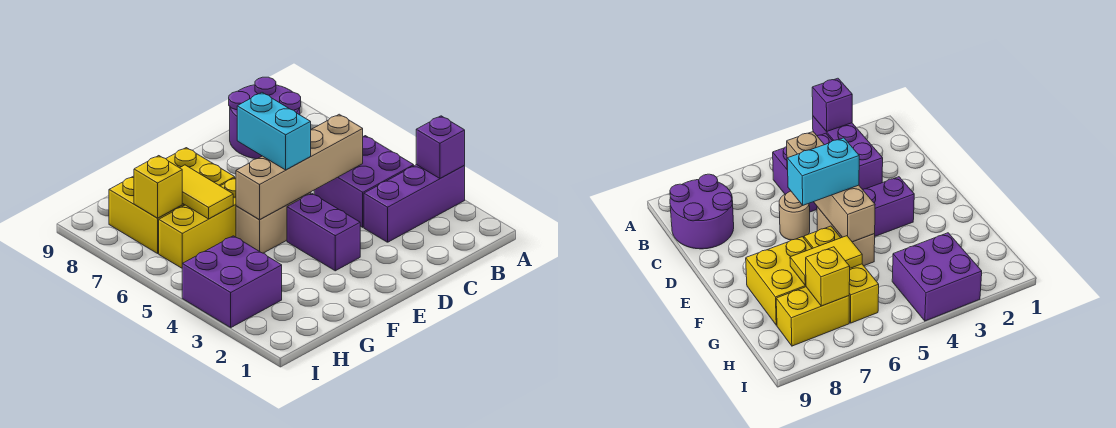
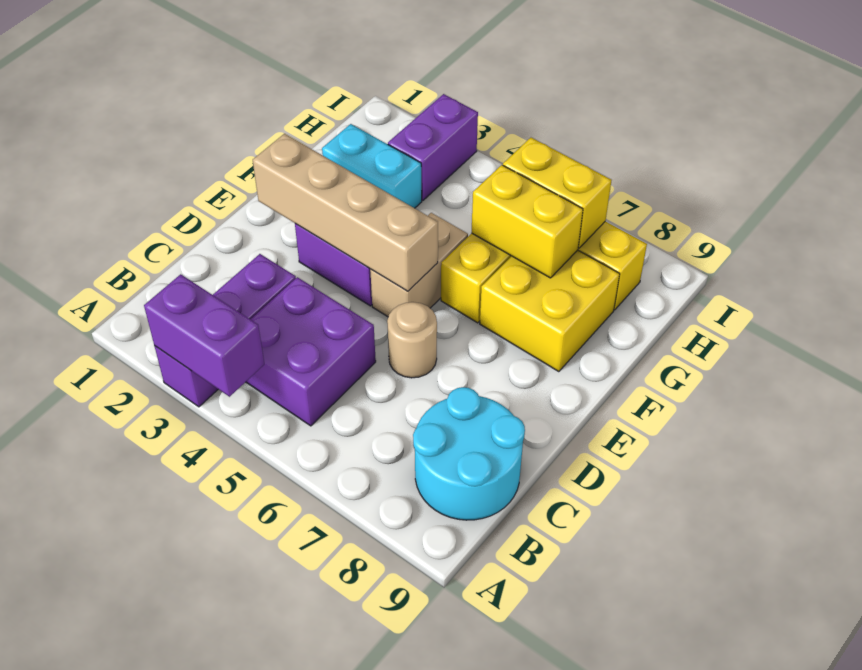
purple brick A3 level 2 -> purple brick A3:A4 level 2
purple round brick B8:C9 level 1 -> cyan round brick B8:C9 level 1
tan brick C5:F5 level 2 -> tan brick E2:E5 level 2
cyan brick E5:E6 level 3 -> cyan brick G2:G3 level 1
yellow tile G6:G7 level 2 -> yellow brick G6:G7 level 2
purple brick H3:I4 level 1 -> purple brick H3:I3 level 1
yellow brick H7 level 2 -> yellow brick H6:H7 level 2

